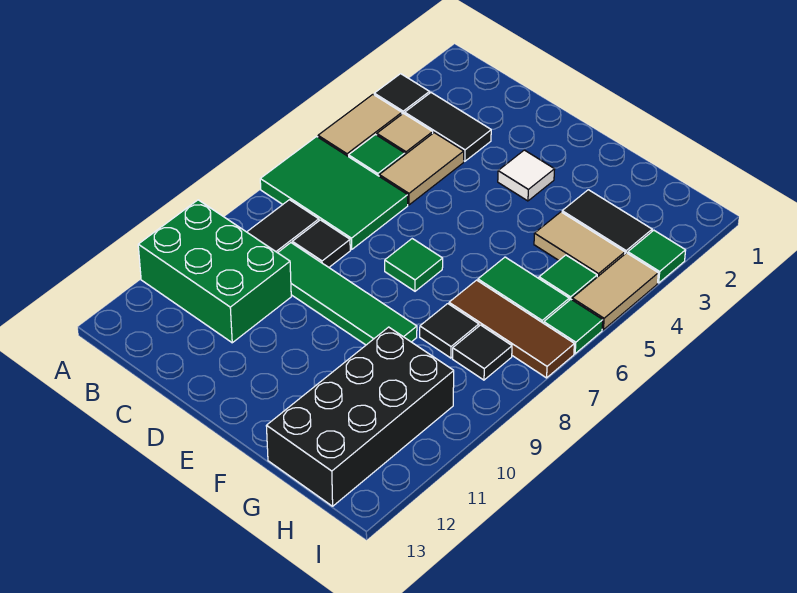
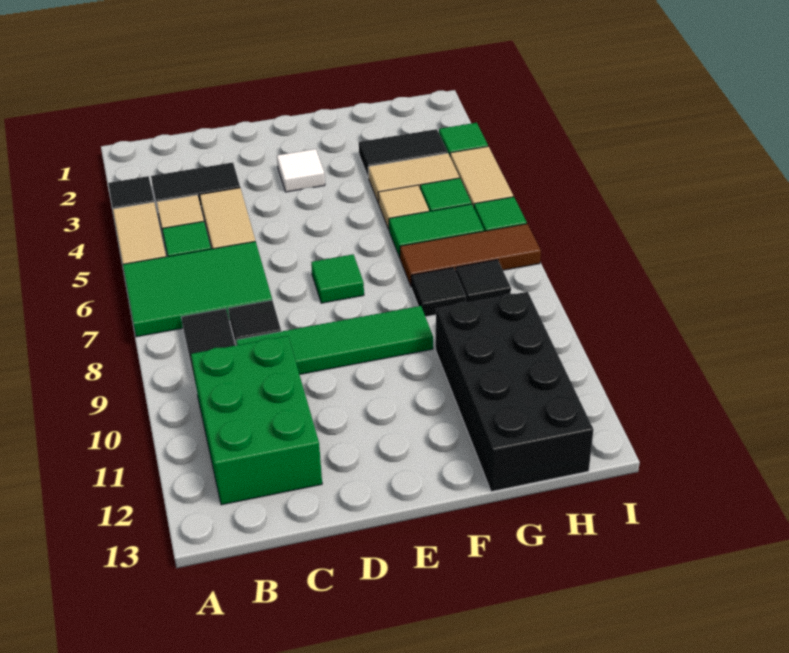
green brick A10:C11 level 1 -> green brick B10:C12 level 1
none -> tan tile G5 level 1

